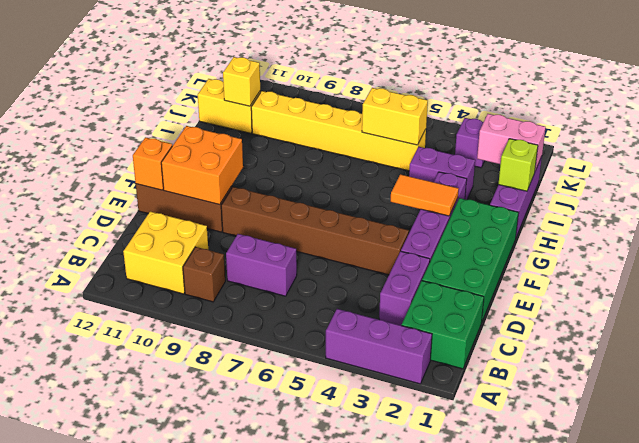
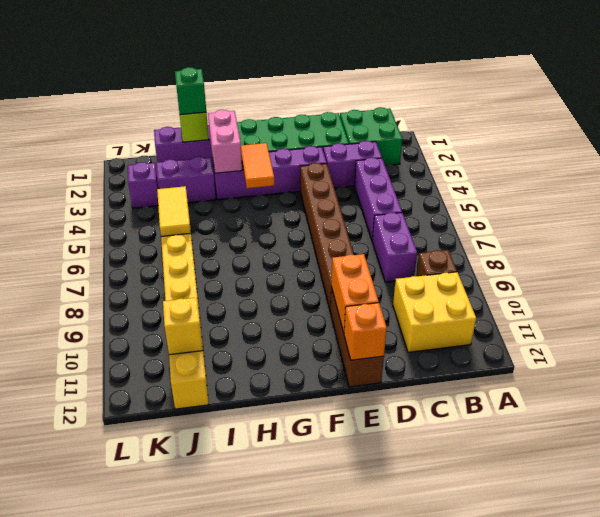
purple brick A2:A4 level 1 -> purple brick C4:C6 level 1
orange brick E10:F11 level 2 -> orange brick E10:E11 level 2
none -> green brick I1 level 3
purple brick I3:I4 level 1 -> purple brick I3:J3 level 1
pink brick J1:J2 level 2 -> pink brick H2:H3 level 2
yellow brick J5:J6 level 2 -> yellow tile J5:J6 level 2

